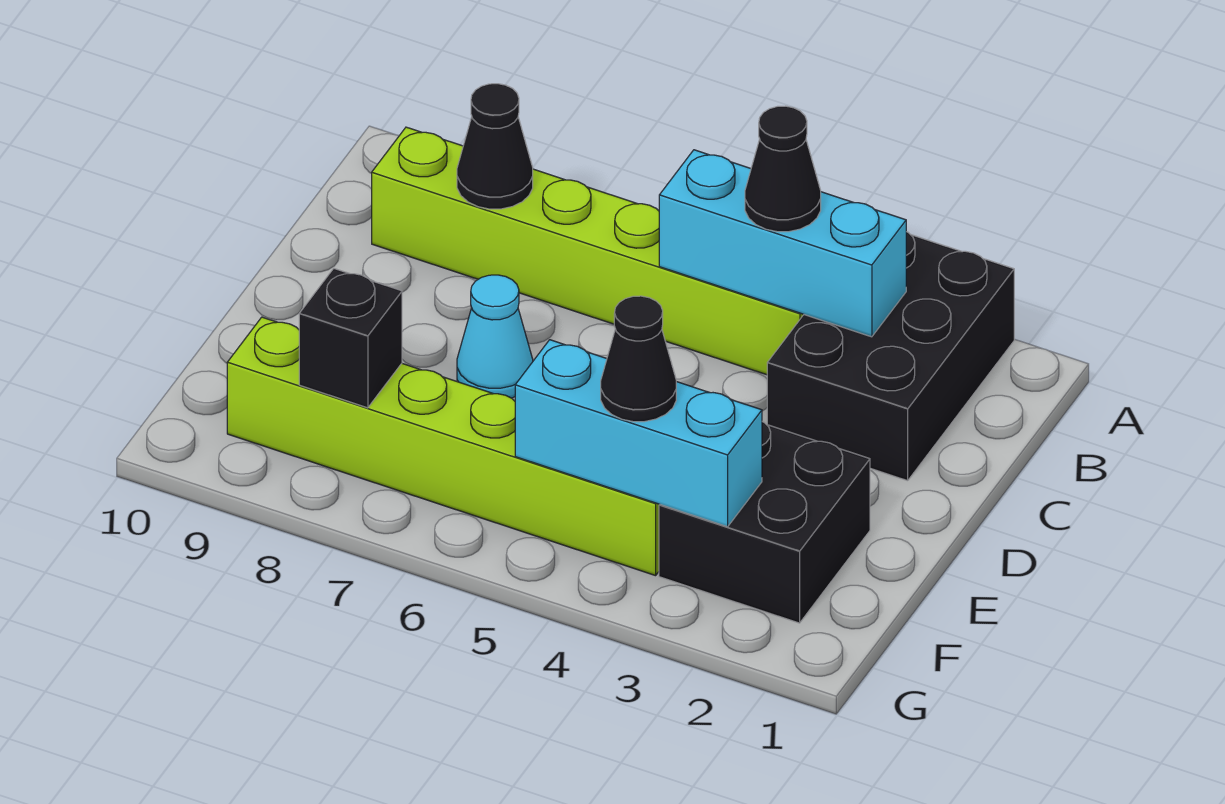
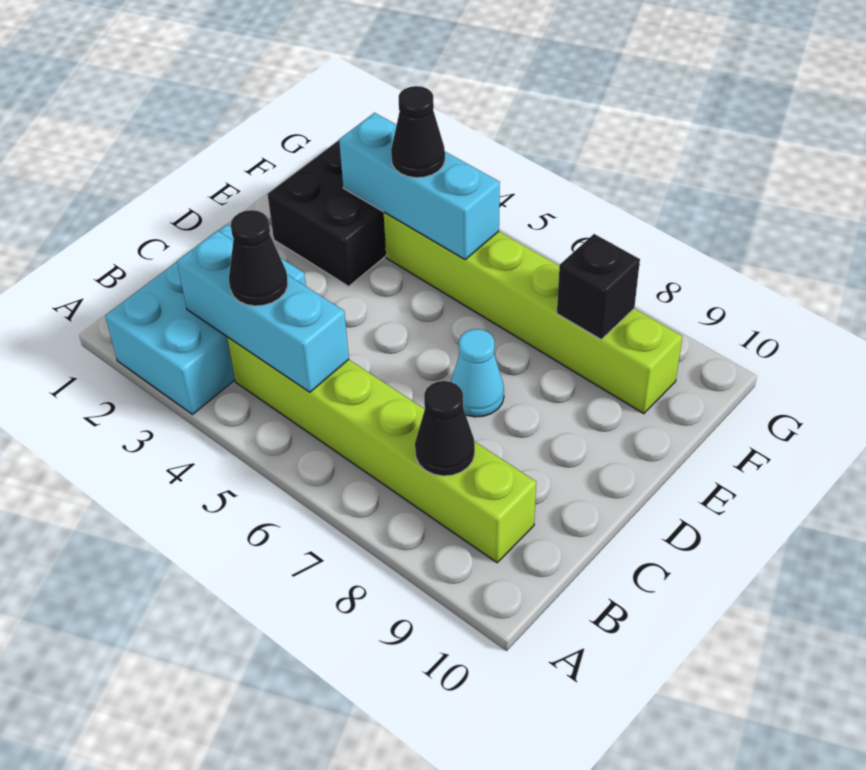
black brick A2:C3 level 1 -> cyan brick A2:C3 level 1

